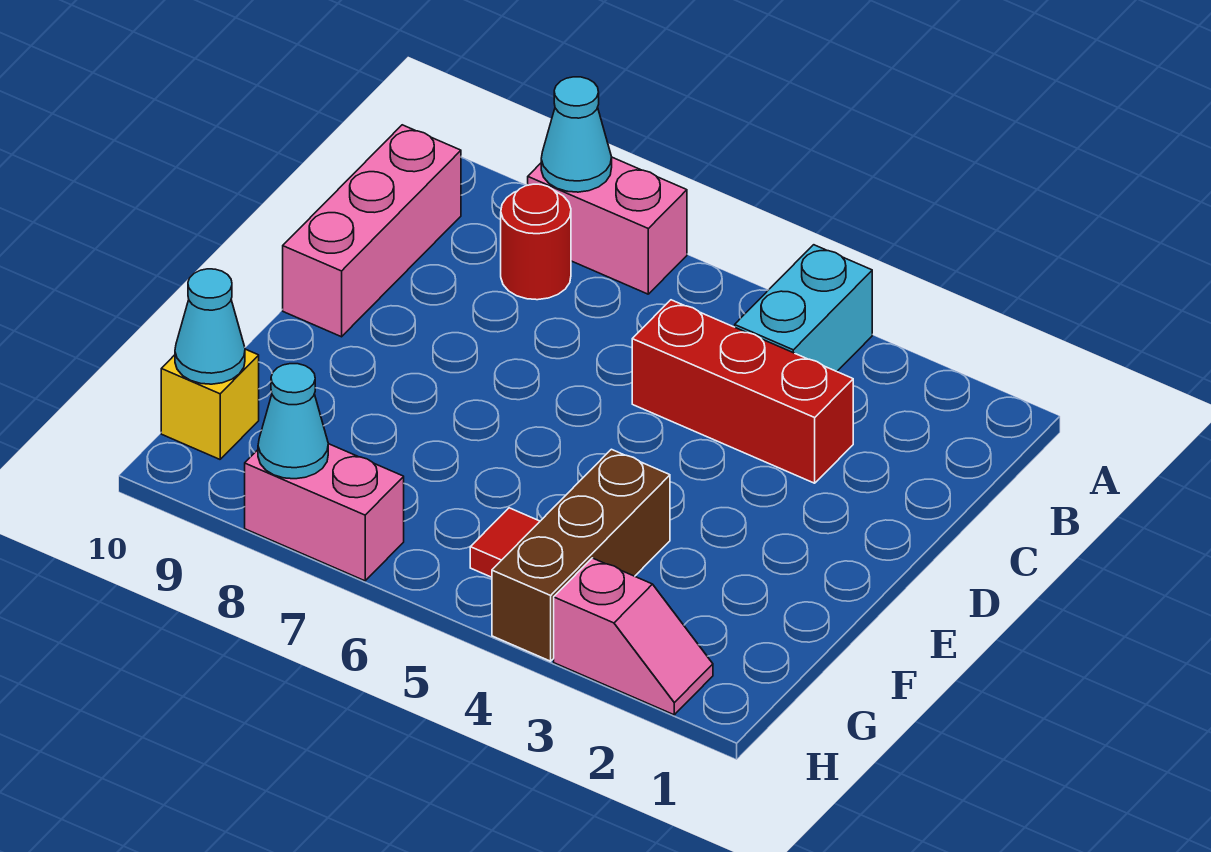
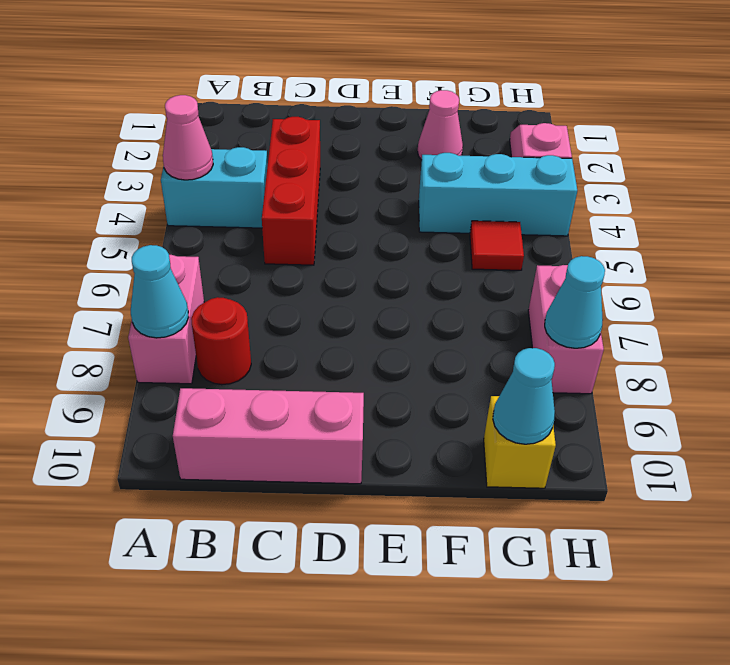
none -> pink cone A4 level 2
none -> pink cone F2 level 1
brown brick F4:H4 level 1 -> cyan brick F4:H4 level 1

